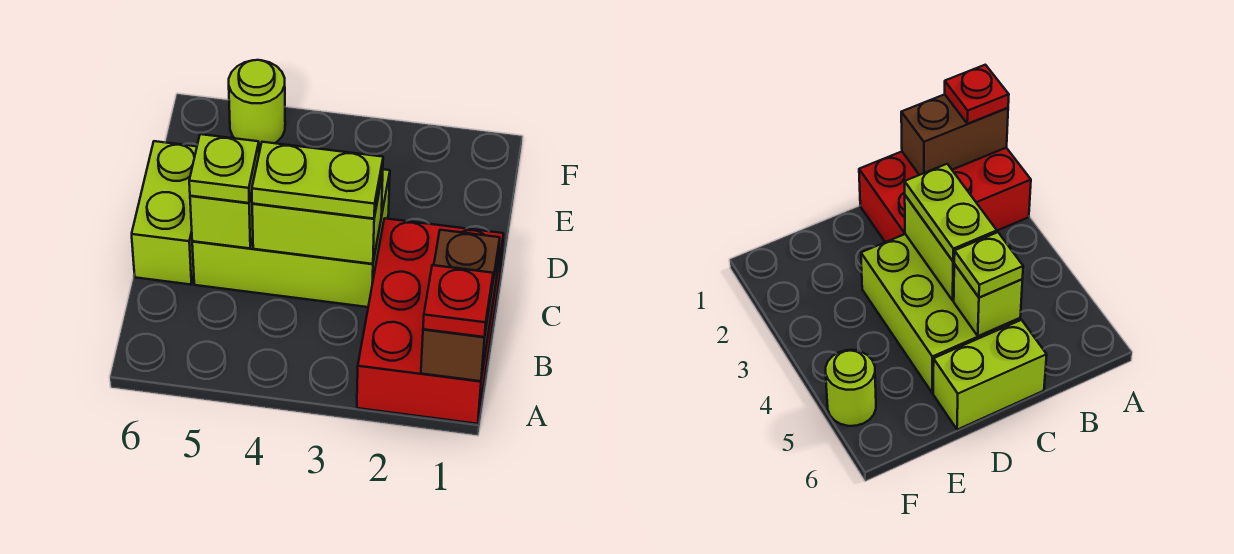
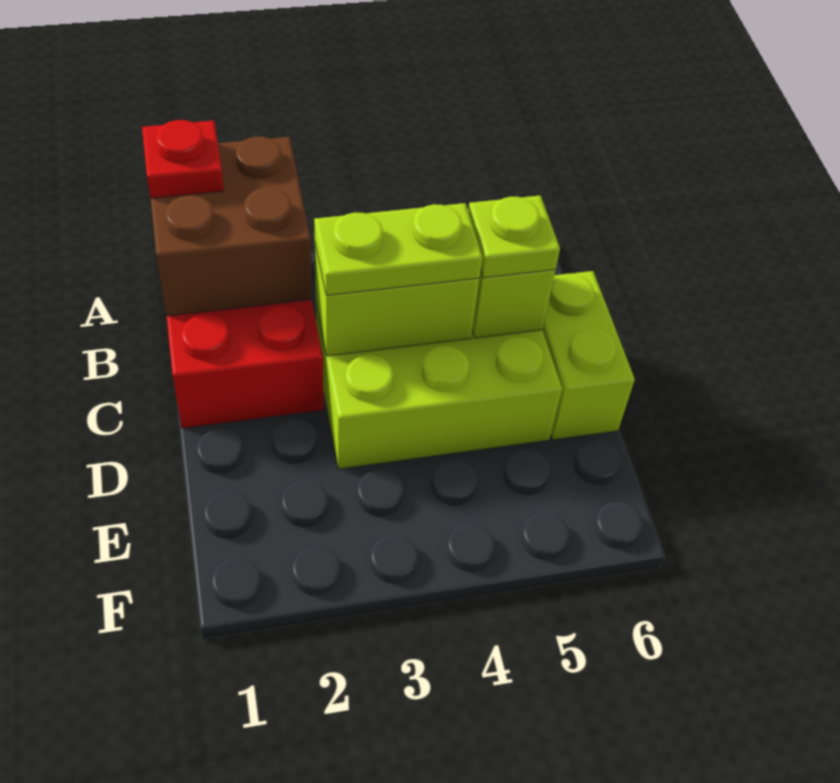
brown brick A1:B1 level 2 -> brown brick A1:B2 level 2
lime round brick F5 level 1 -> none

